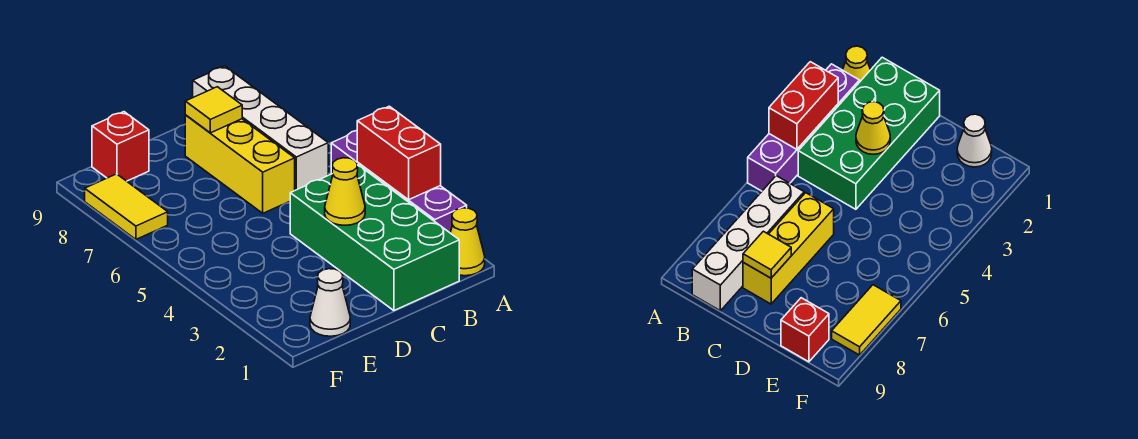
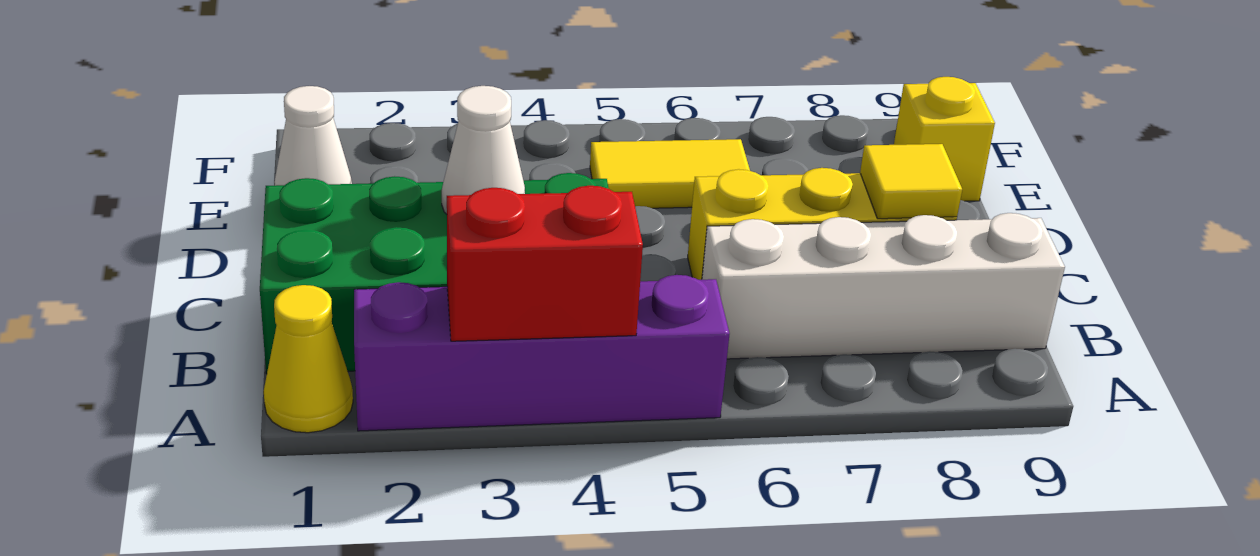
yellow cone C3 level 2 -> white cone C3 level 2
red brick E9 level 1 -> yellow brick E9 level 1
yellow tile F7:F8 level 1 -> yellow tile E5:E6 level 1

